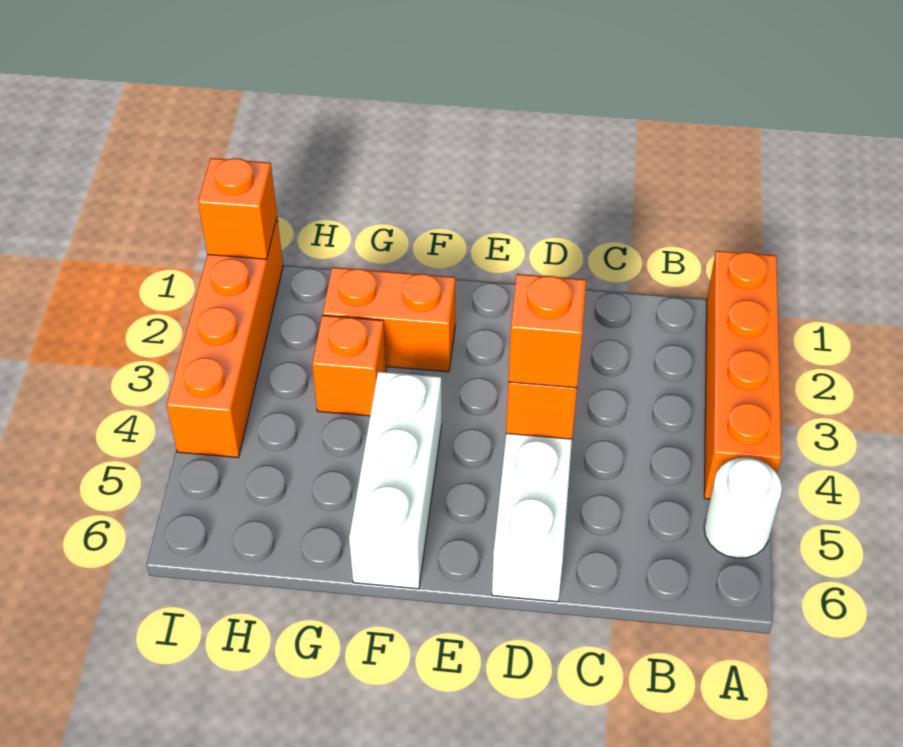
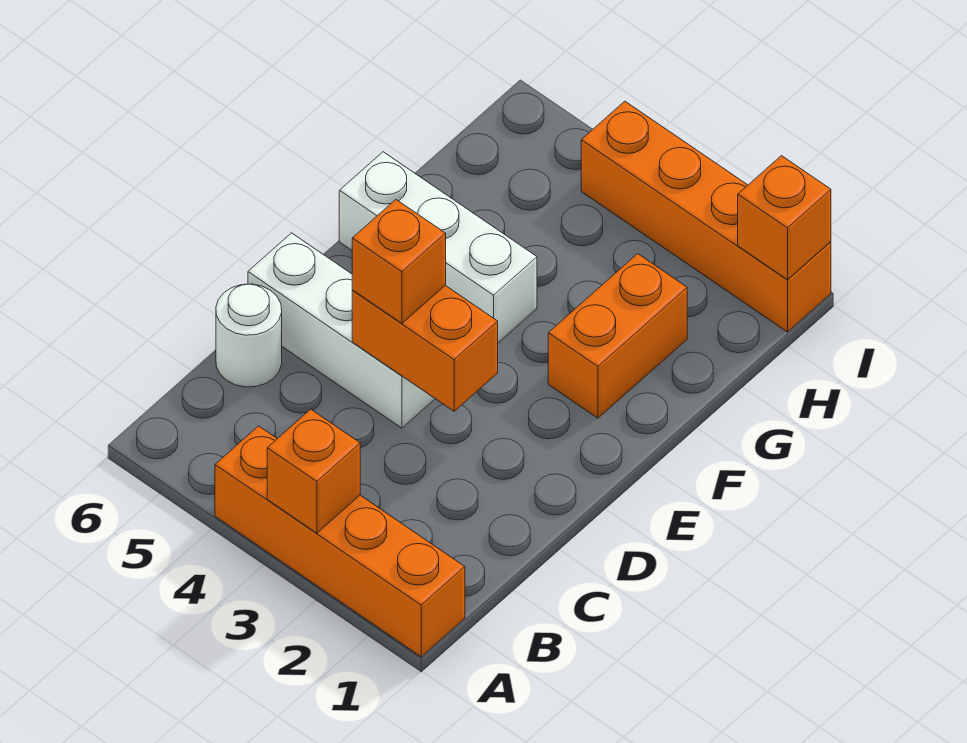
white round brick A5 level 1 -> white round brick C6 level 1
orange brick G3 level 1 -> orange brick A3 level 2

